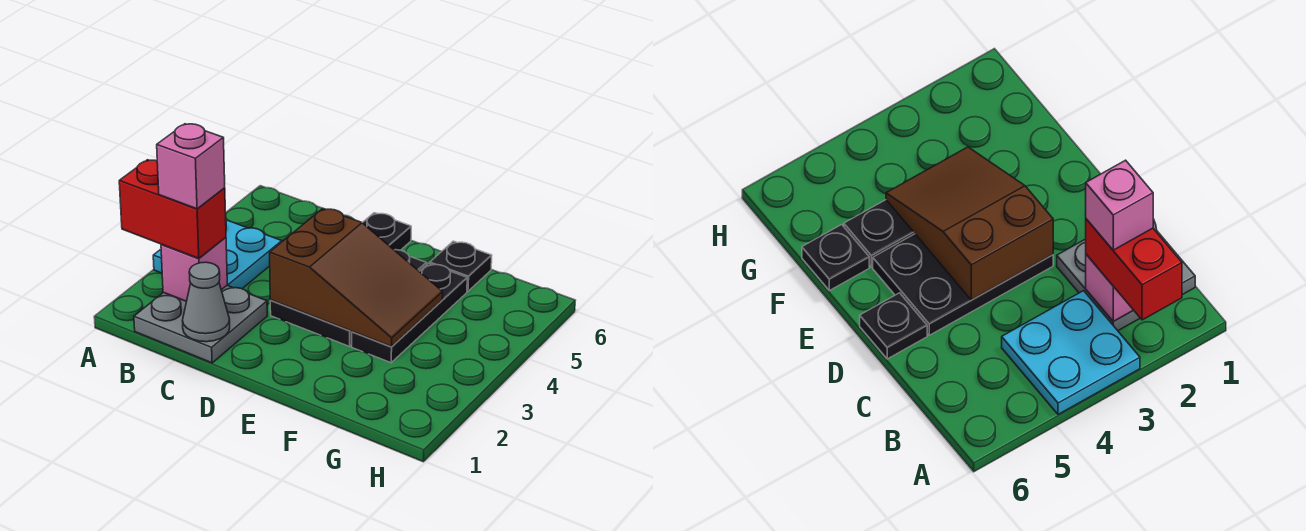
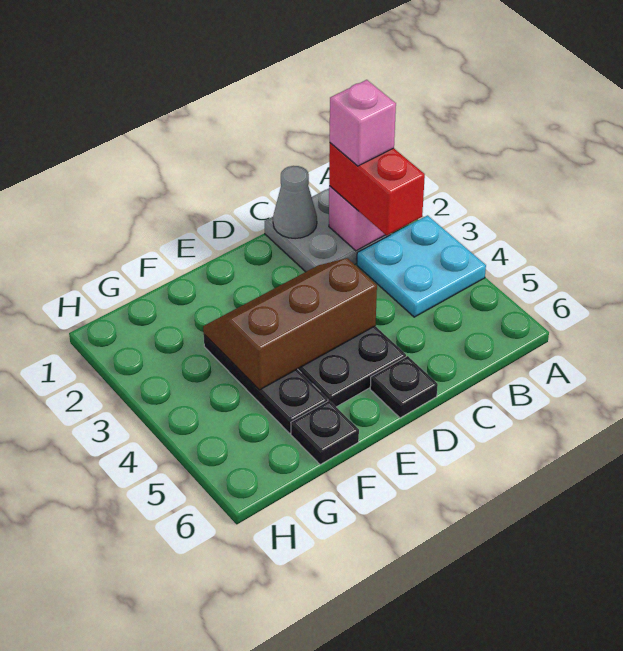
red brick A2:B2 level 3 -> red brick B2:B3 level 3
brown slope D3:F4 level 2 top D -> brown slope D3:F4 level 2 top 4

